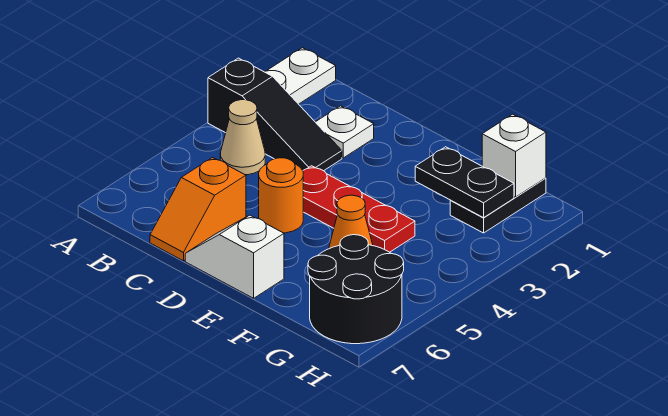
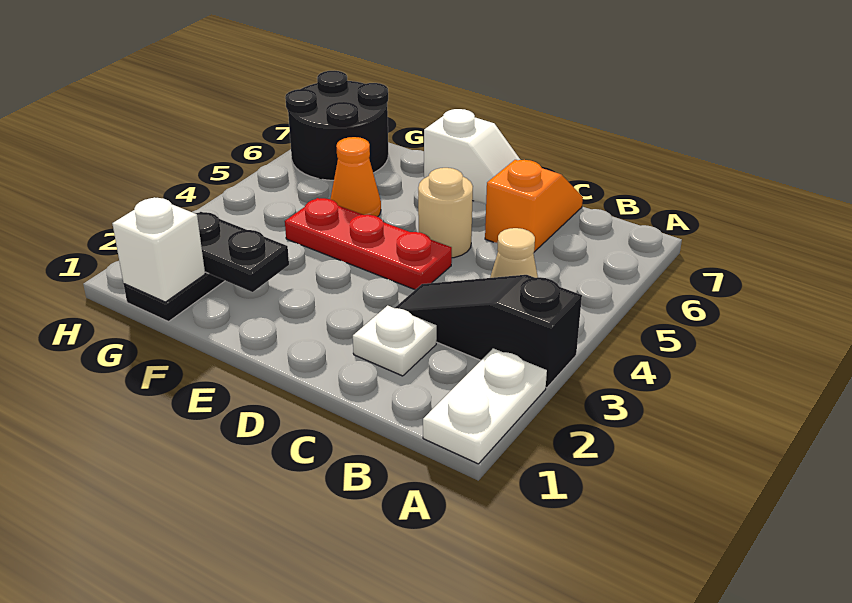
orange round brick D5 level 1 -> tan round brick D5 level 1

